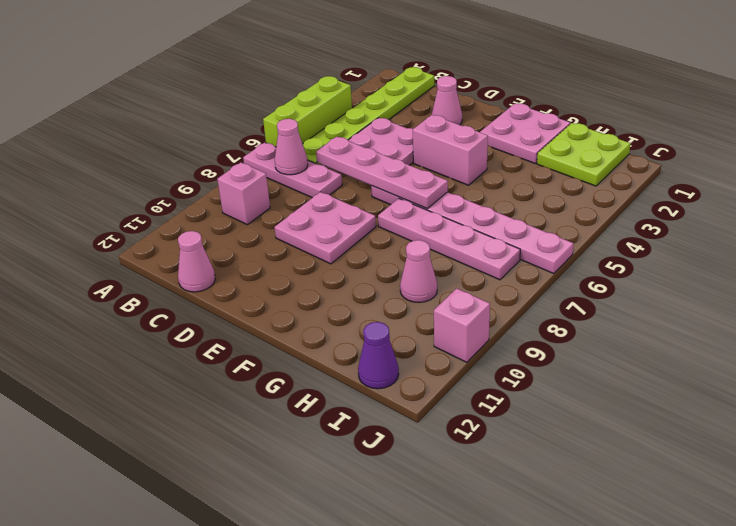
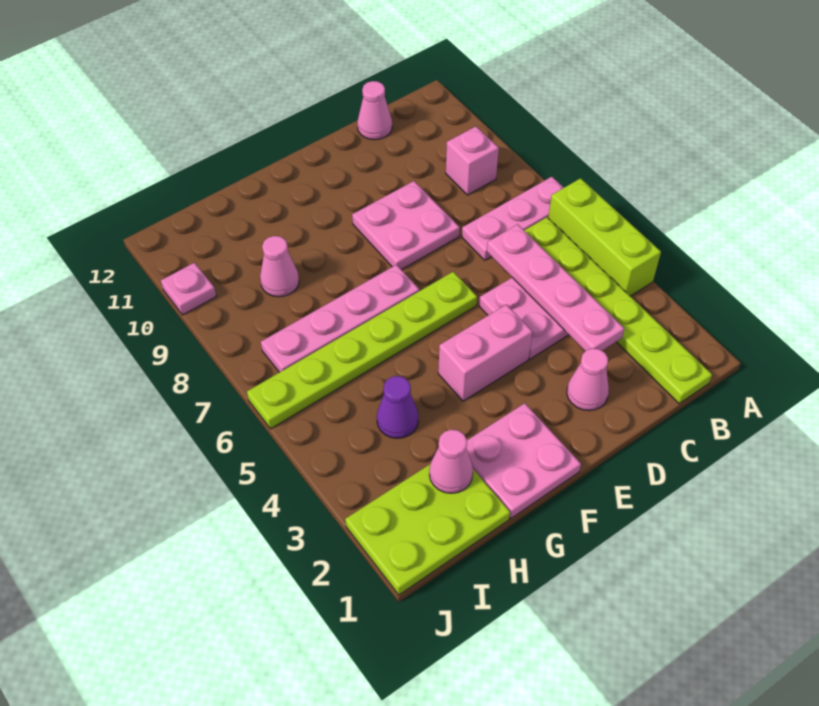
pink cone B7 level 2 -> pink cone H2 level 2
pink plate C6:F6 level 2 -> pink plate C3:C6 level 2
pink plate E6:J6 level 1 -> lime plate E6:J6 level 1
lime plate H1:I2 level 1 -> lime plate H1:J2 level 1
purple cone I12 level 1 -> purple cone H4 level 1
pink brick J10 level 1 -> pink plate J10 level 1

